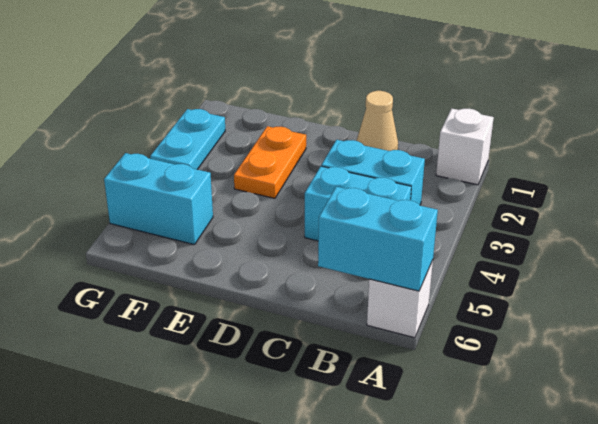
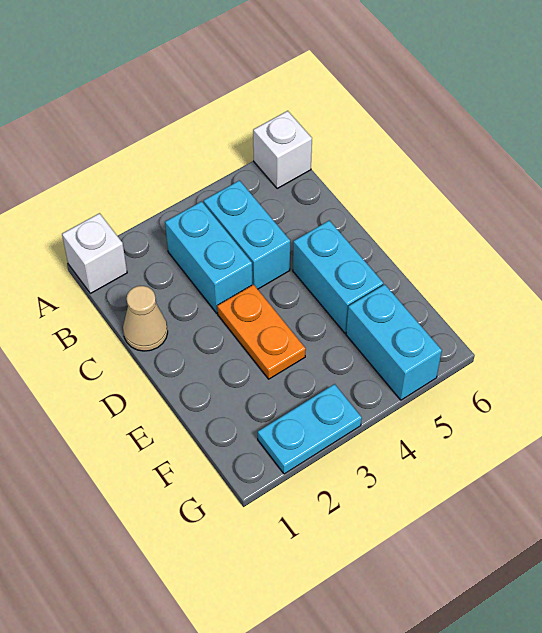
cyan brick A6:B6 level 2 -> cyan brick D5:E5 level 1
orange plate E2:E3 level 1 -> orange plate D3:E3 level 1

